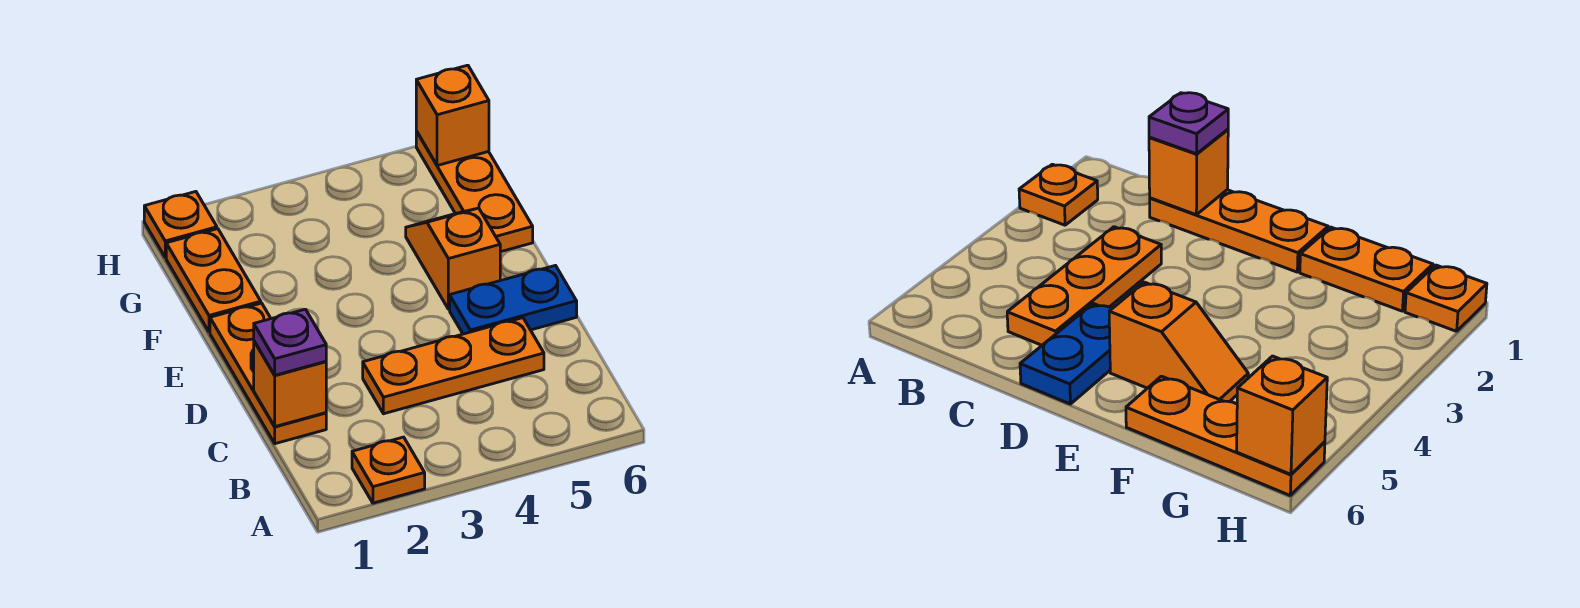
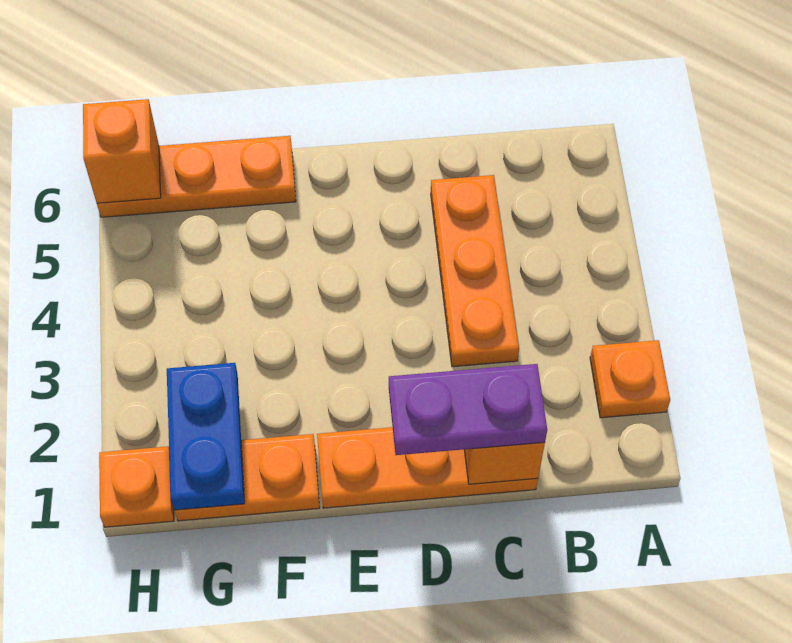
purple plate C1 level 3 -> purple plate C1:D1 level 3
blue plate D5:D6 level 1 -> blue plate G1:G2 level 2
orange slope E5:F5 level 1 top E -> none

